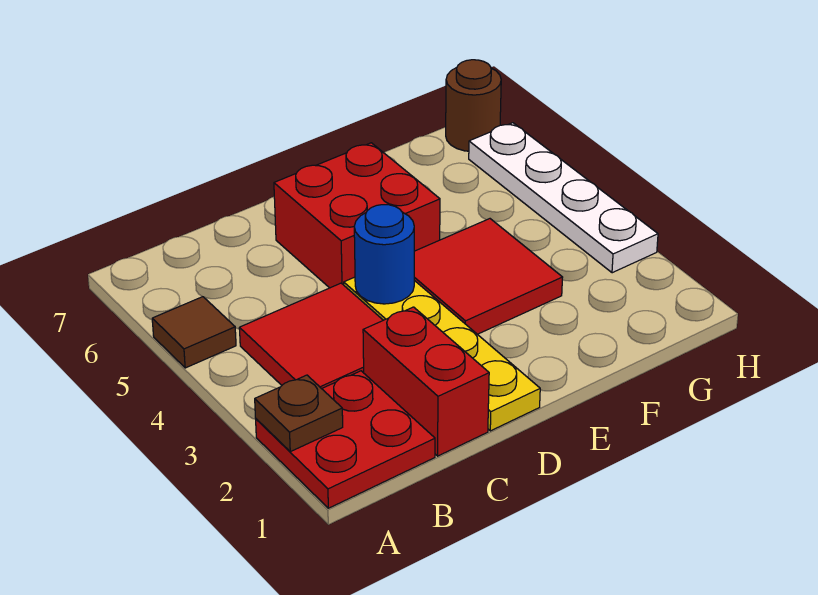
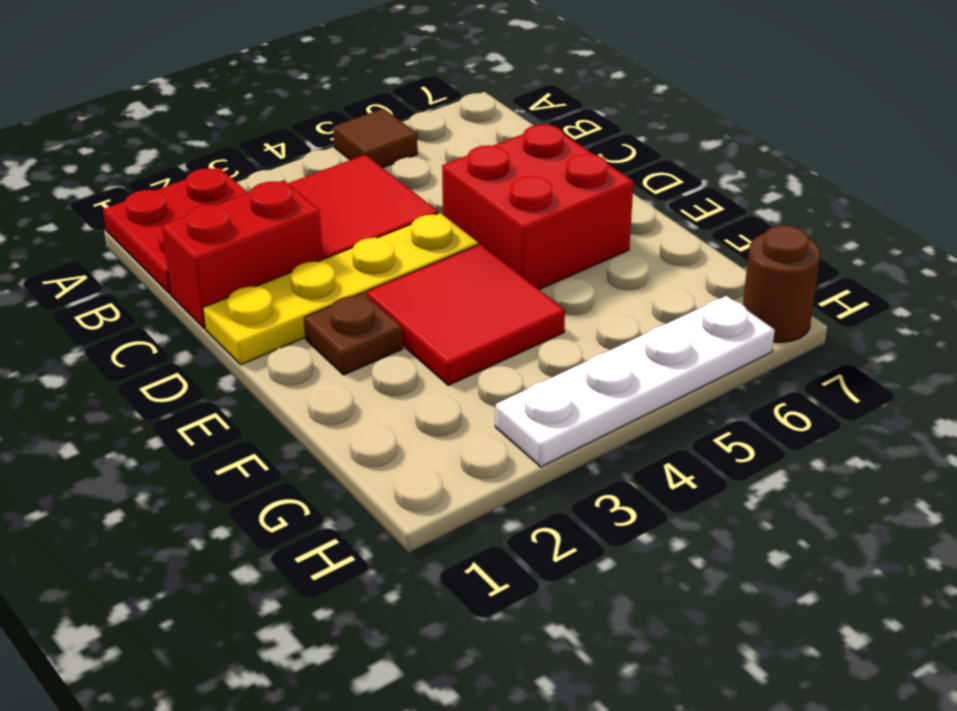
brown plate A2 level 2 -> brown plate E2 level 1
blue round brick D4 level 2 -> none

